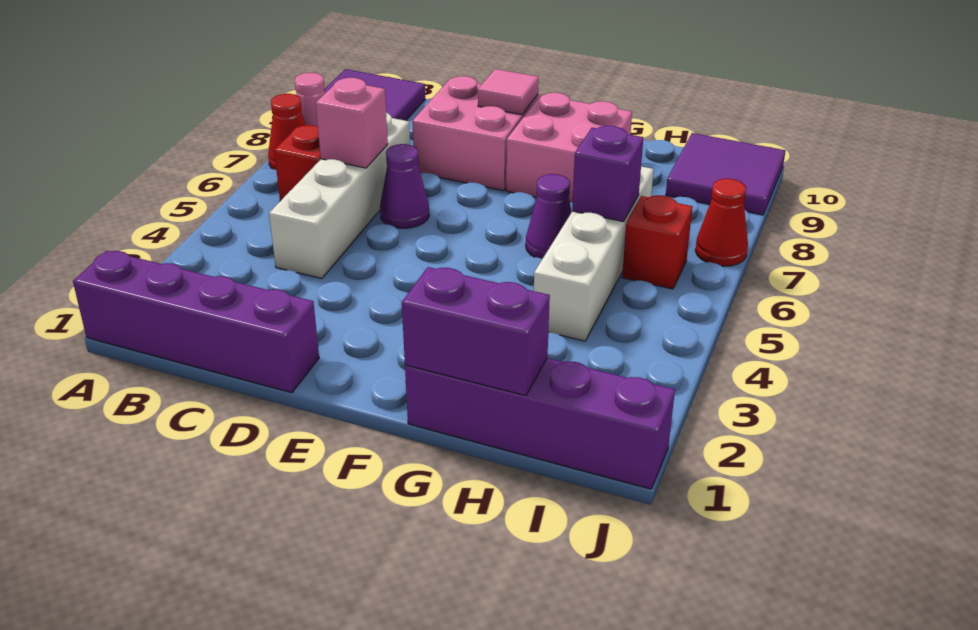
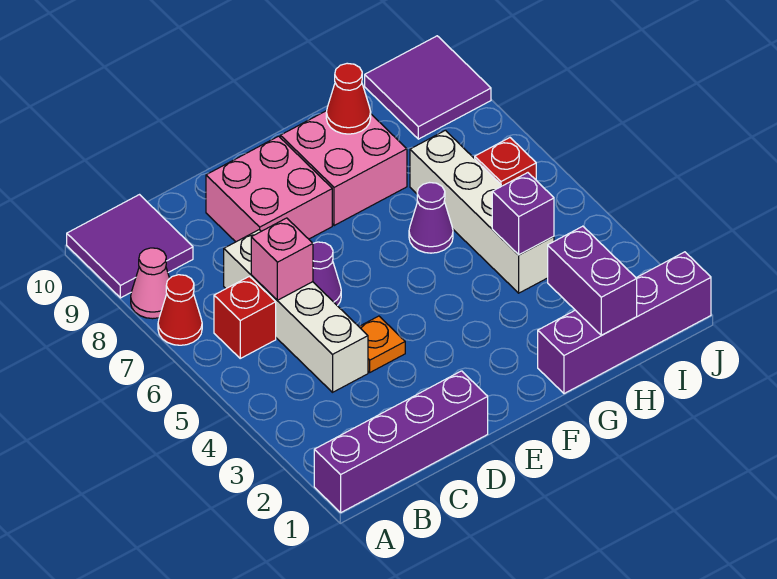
none -> orange plate D4 level 1
pink tile E9 level 2 -> none
purple brick G1:H1 level 2 -> purple brick H1:H2 level 2
purple brick H6 level 2 -> purple brick H4 level 2
red cone J7 level 1 -> red cone G9 level 2

